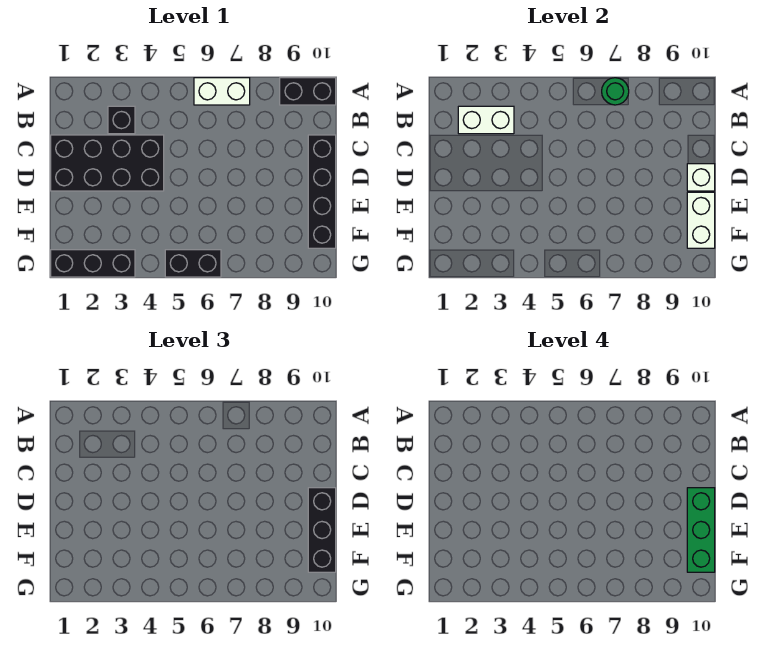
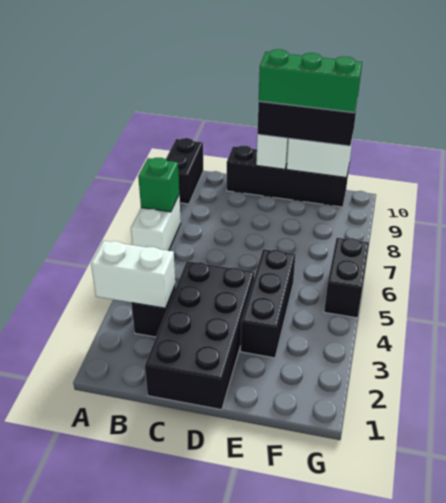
green round brick A7 level 2 -> green brick A7 level 2
white brick B2:B3 level 2 -> white brick A3:B3 level 2
black brick G1:G3 level 1 -> black brick E3:E5 level 1

